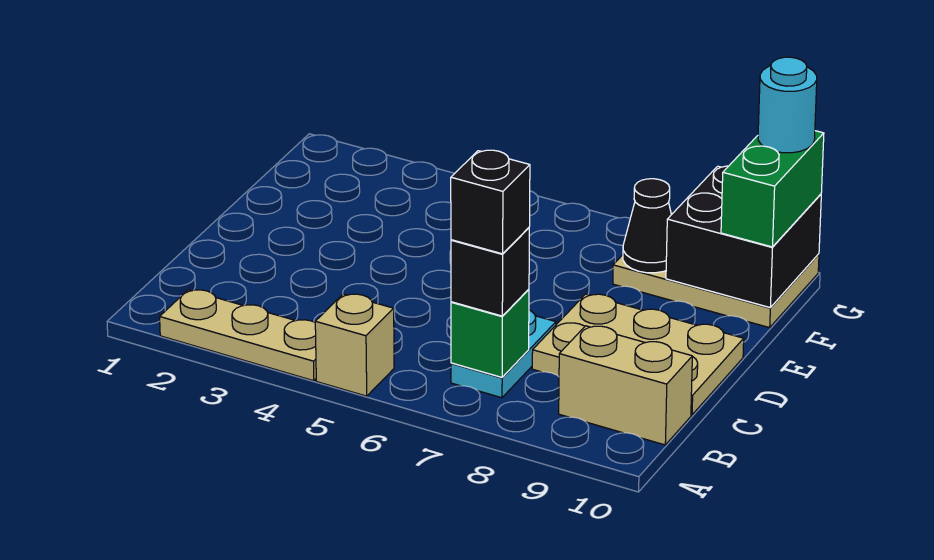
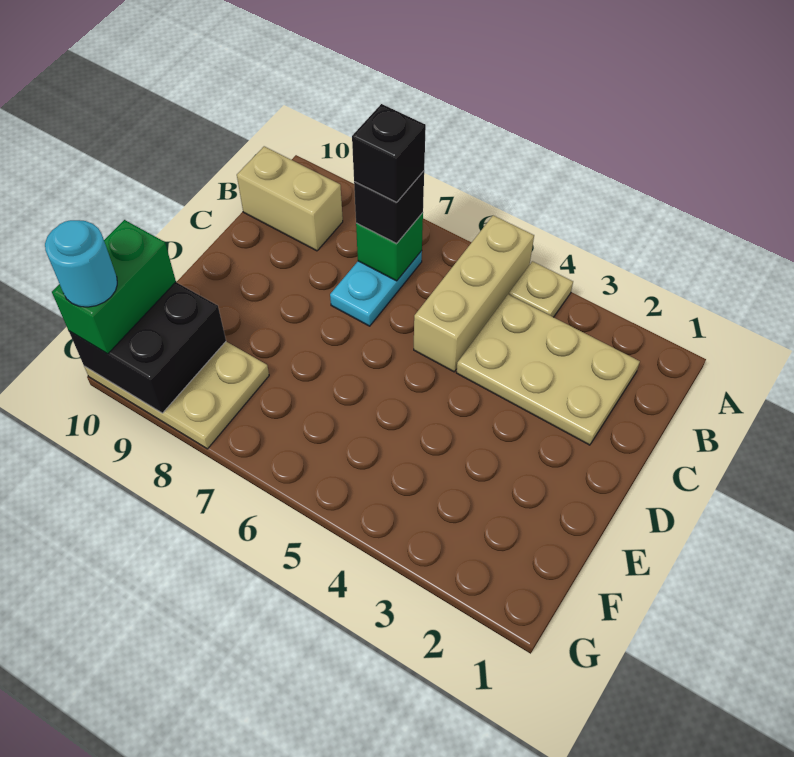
tan plate A2:A4 level 1 -> tan plate A4 level 1
tan brick A5 level 1 -> tan brick A5:C5 level 1
tan plate C8:D10 level 1 -> tan plate B2:C4 level 1
black cone F8 level 2 -> none

